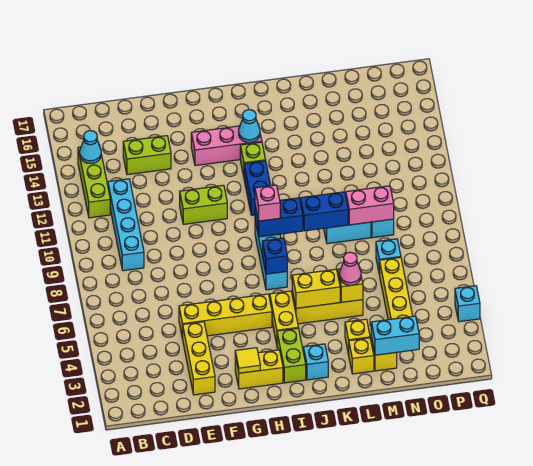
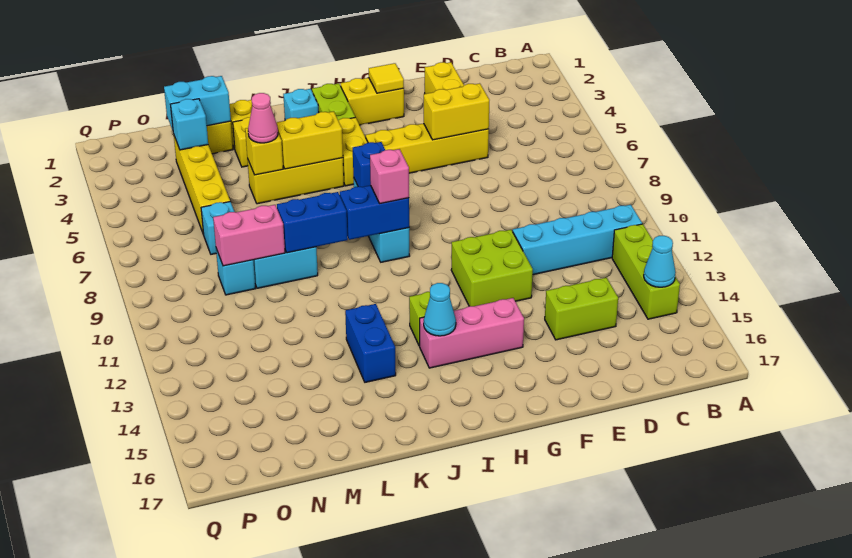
cyan brick C9:C12 level 1 -> cyan brick B11:E11 level 1
none -> yellow brick E5:F5 level 2
lime brick F11:G11 level 1 -> lime brick F11:G12 level 1
blue brick I11:I12 level 1 -> blue brick K13:K14 level 1
cyan brick Q4 level 1 -> cyan brick N3 level 2

